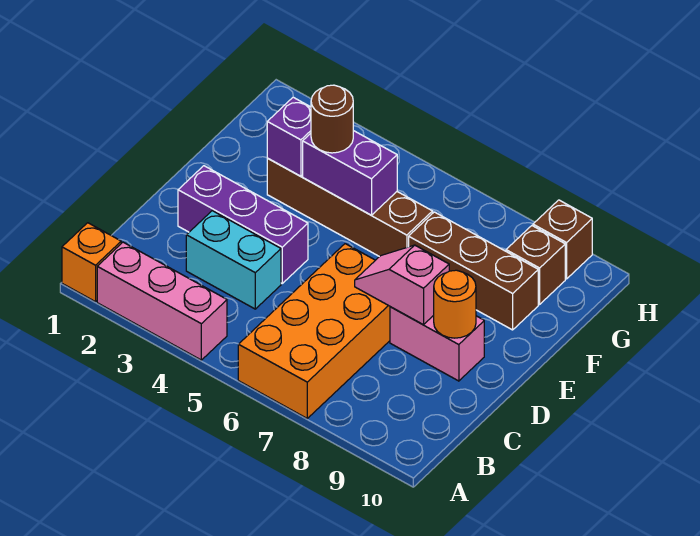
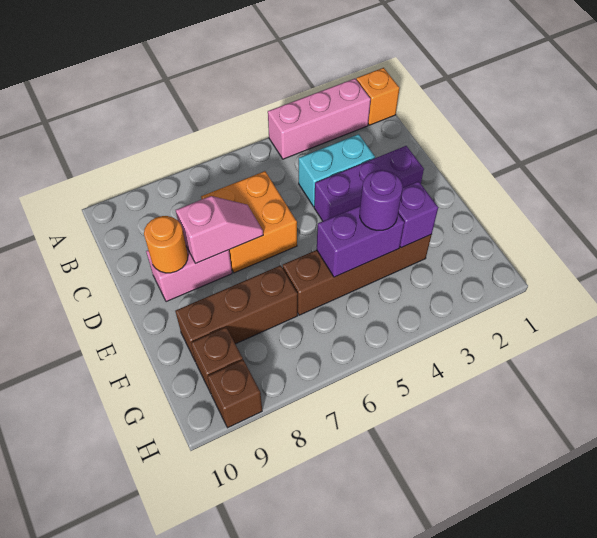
orange brick A6:D7 level 1 -> orange brick C6:D7 level 1
brown round brick F4 level 3 -> purple round brick F4 level 3

